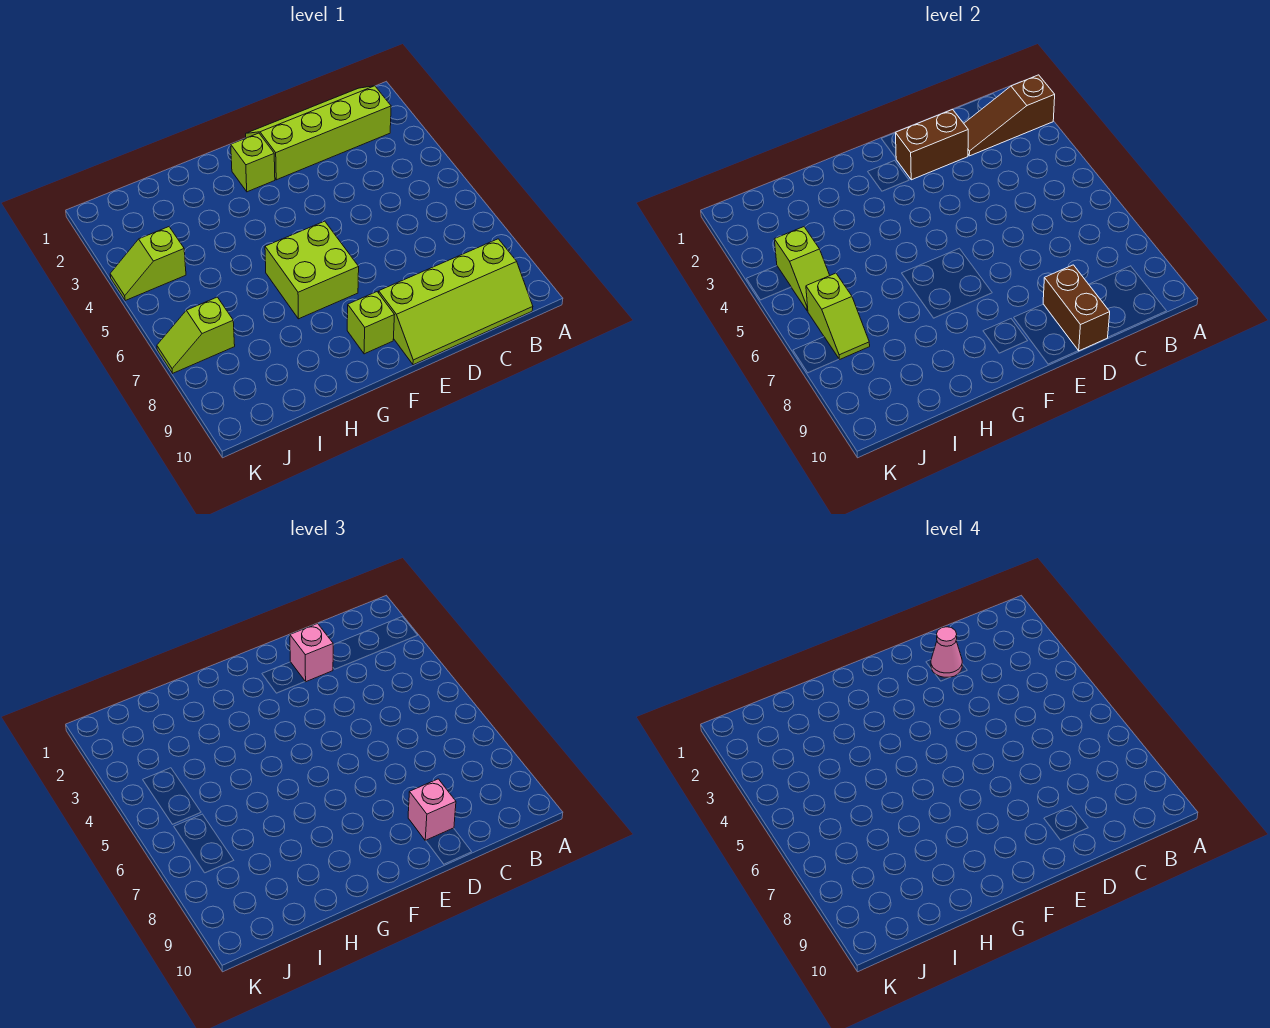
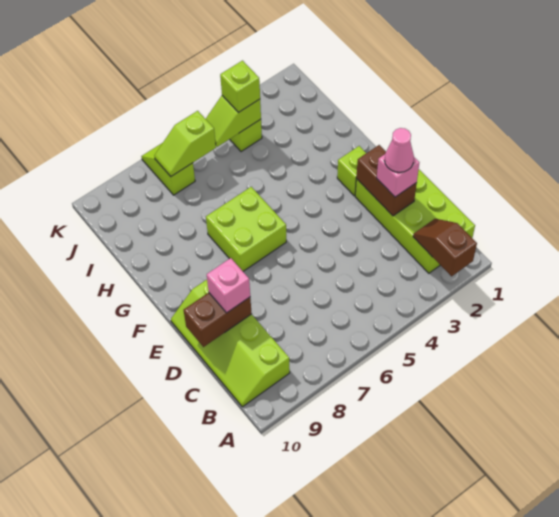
brown slope A2:C2 level 2 top A -> brown slope A2:B2 level 2 top A
lime slope B1:E2 level 1 top 2 -> lime brick B1:E2 level 1
lime brick F9 level 1 -> lime brick J4 level 3

